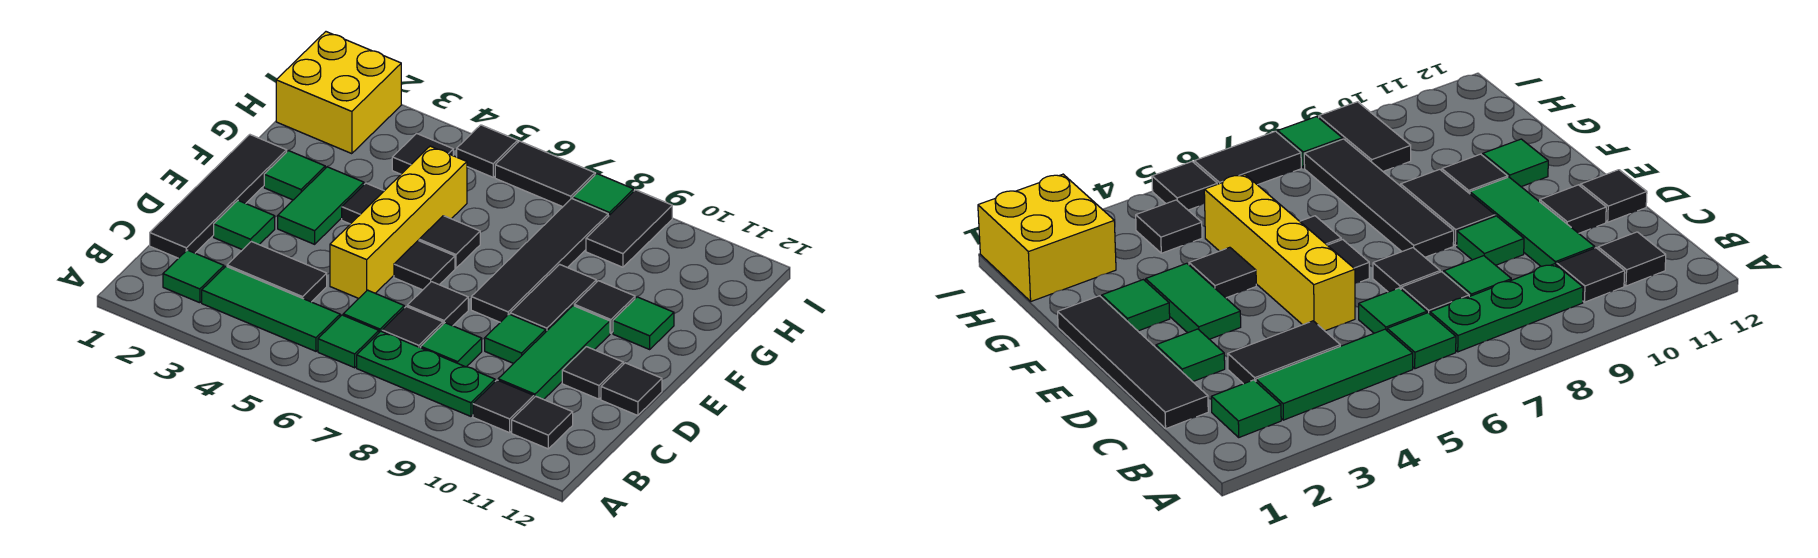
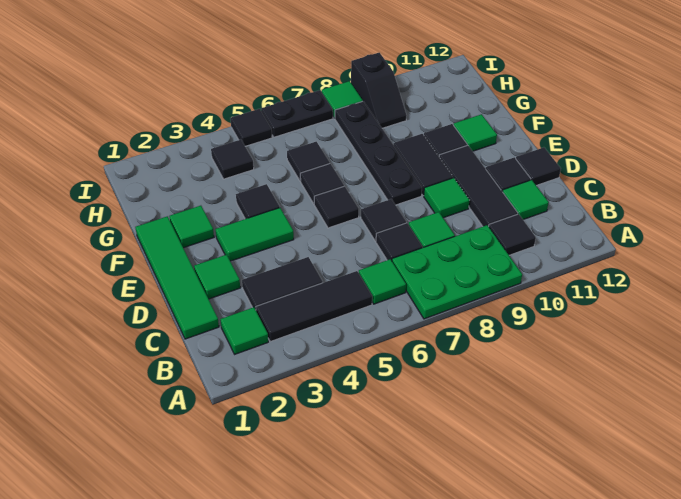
green tile B3:B5 level 1 -> black tile B3:B5 level 1
green plate B7:B9 level 1 -> green plate A7:B9 level 1
black tile B11 level 1 -> black tile G6 level 1
black tile C1:F1 level 1 -> green tile C1:F1 level 1
green tile C6 level 1 -> green tile C11 level 1
green tile C10:E10 level 1 -> black tile C10:E10 level 1
yellow brick D5:G5 level 1 -> none
green tile E3:F3 level 1 -> green tile E3:E4 level 1
black tile E8:H8 level 1 -> black plate E8:H8 level 1
yellow brick H1:I2 level 1 -> none
black tile H9:I9 level 1 -> black slope H9:I9 level 1 top I
black tile I6:I7 level 1 -> black plate I6:I7 level 1

